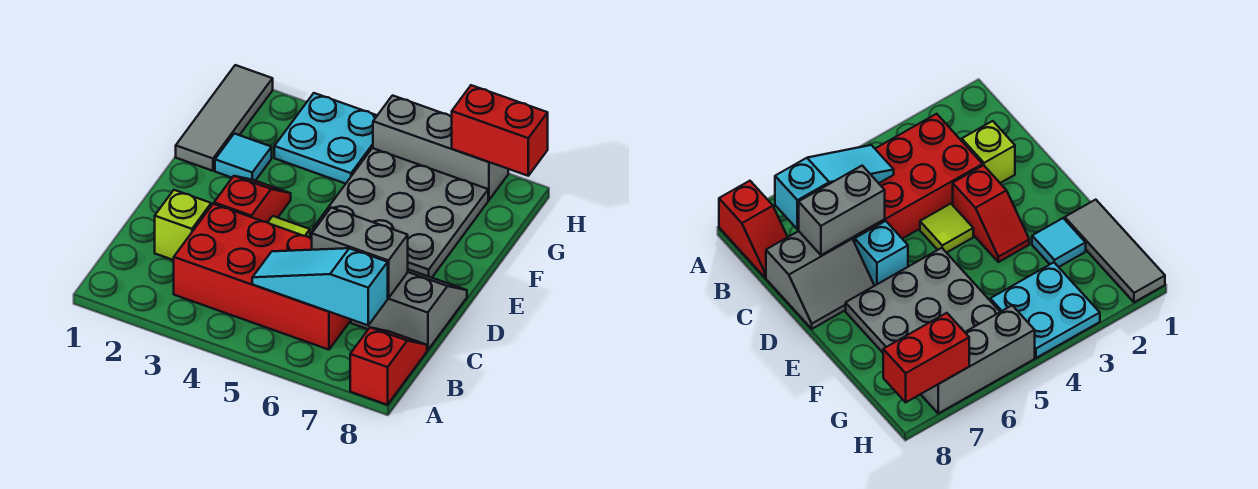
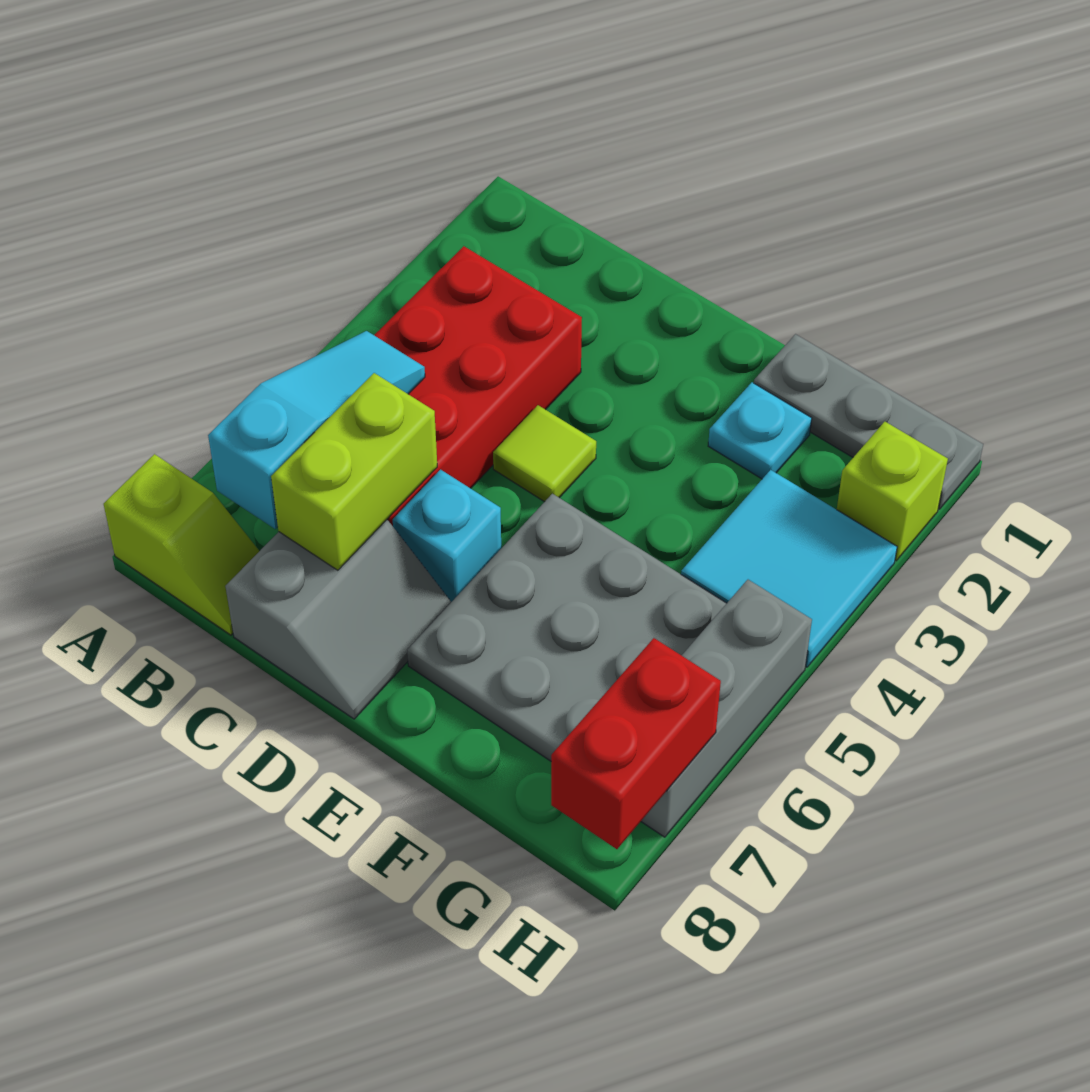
red slope A8:B8 level 1 top A -> lime slope A8:B8 level 1 top A
lime brick C2 level 1 -> lime brick H2 level 1
grey brick C6:C7 level 2 -> lime brick C6:C7 level 2
red slope D3:E3 level 1 top D -> none
grey tile F1:H1 level 1 -> grey plate F1:H1 level 1
cyan tile F2 level 1 -> cyan plate F2 level 1
cyan plate G3:H4 level 1 -> cyan tile G3:H4 level 1

